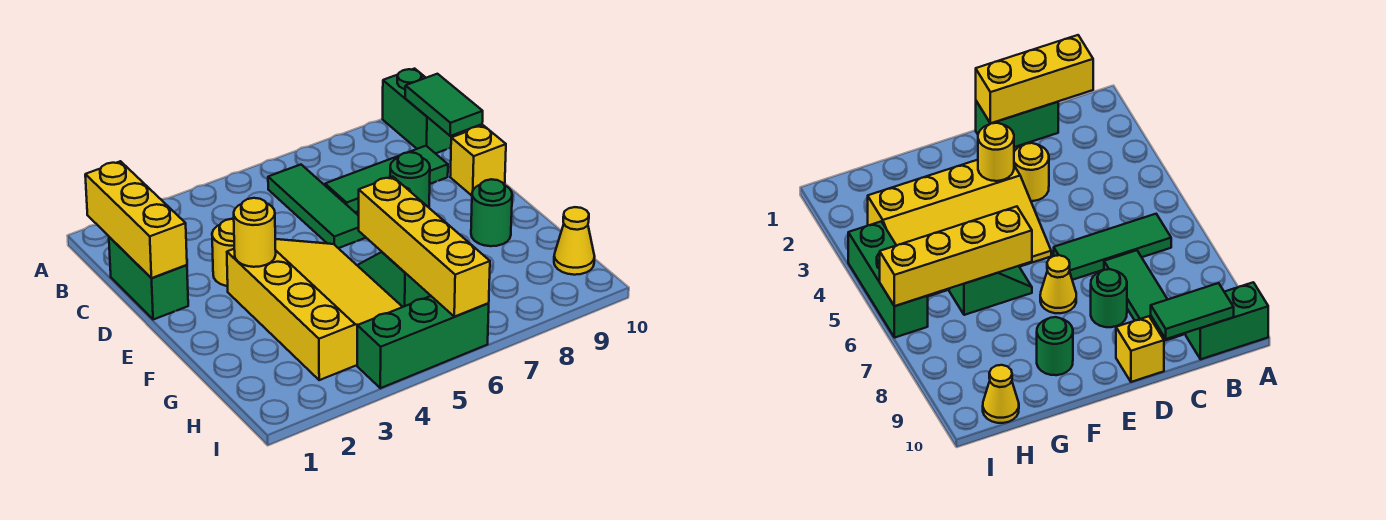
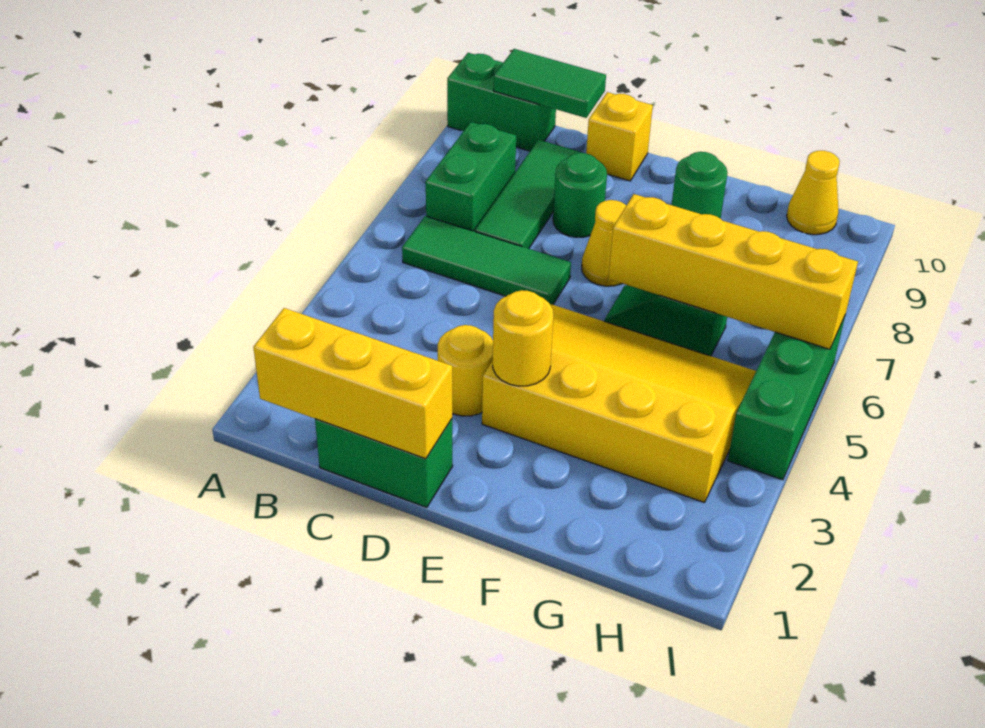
none -> green brick B7:B8 level 1

